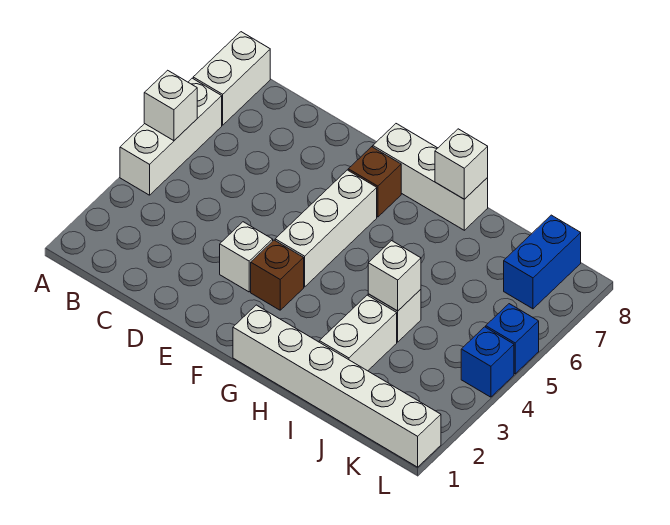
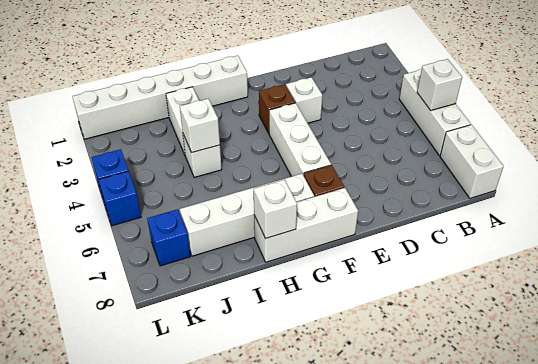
none -> white brick G7:J7 level 1
blue brick K7:K8 level 1 -> blue brick K7 level 1

